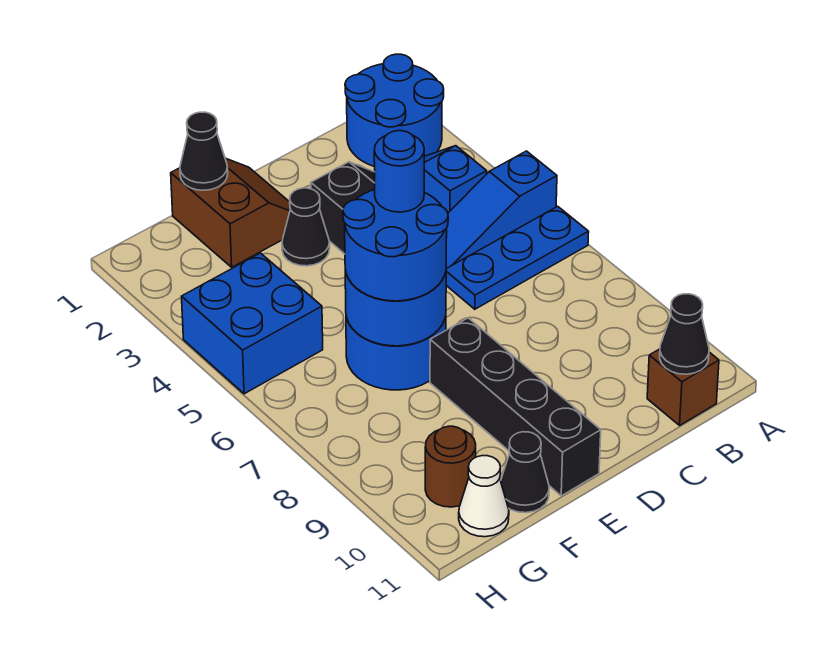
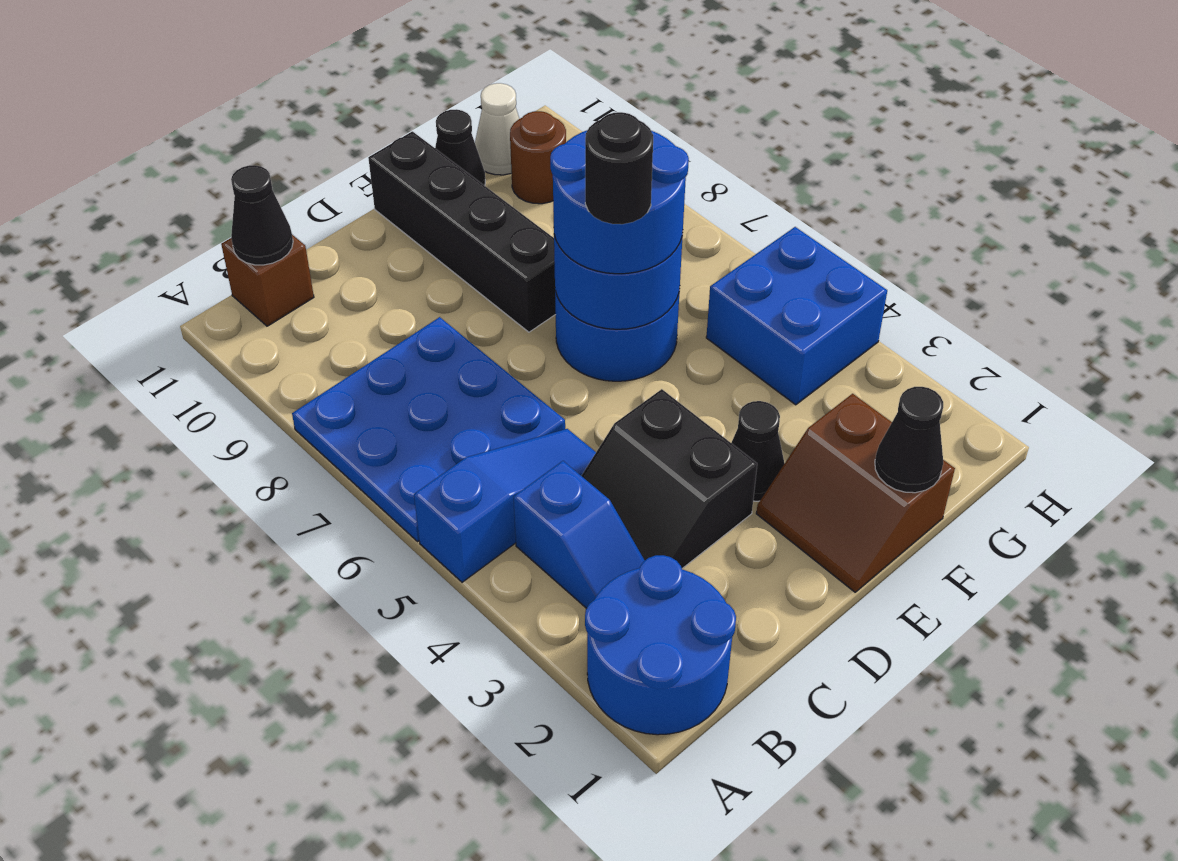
blue plate A6:C6 level 1 -> blue plate A6:C8 level 1
blue round brick E6 level 4 -> black round brick E6 level 4

